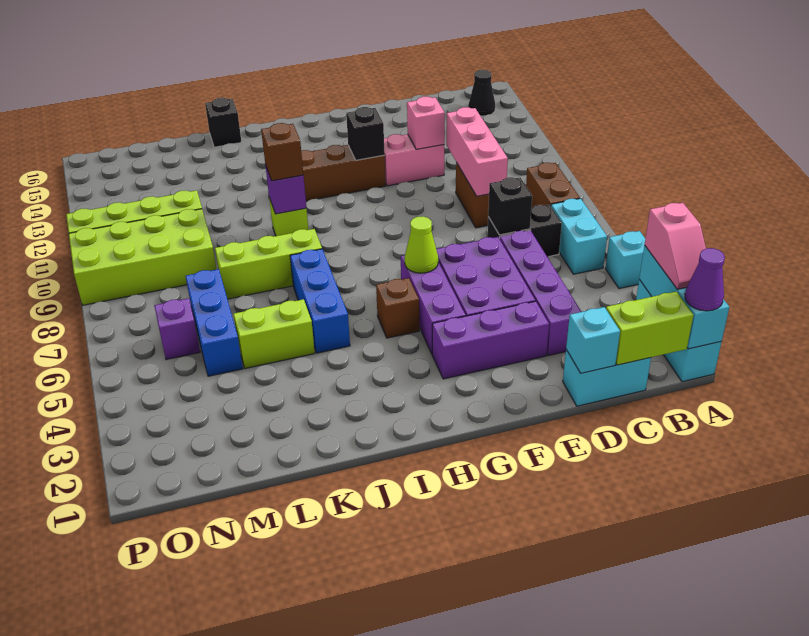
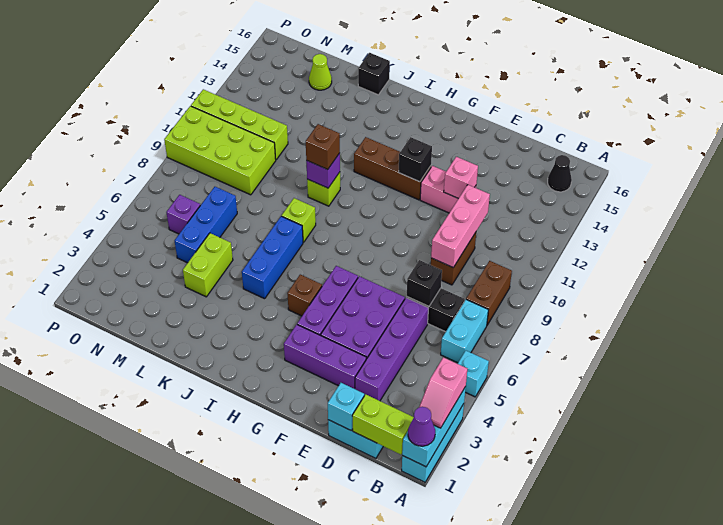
lime cone G6 level 2 -> lime cone M15 level 1
lime brick J8:L8 level 1 -> lime brick J8 level 1
lime brick K5:L5 level 1 -> lime brick L4:L5 level 1

